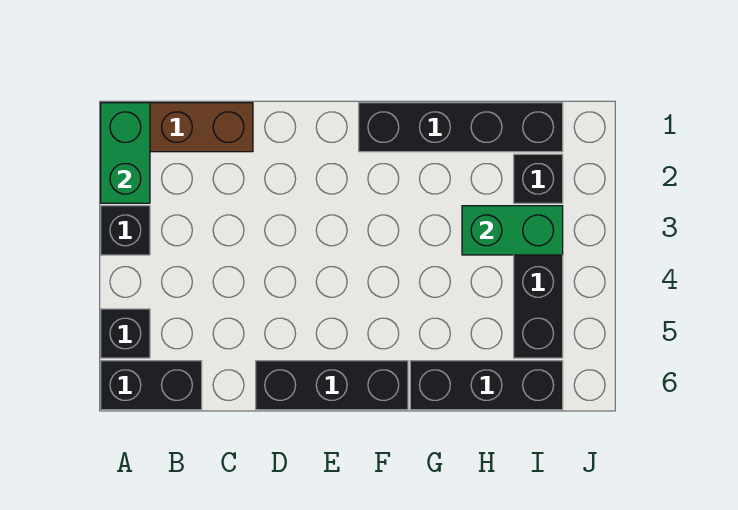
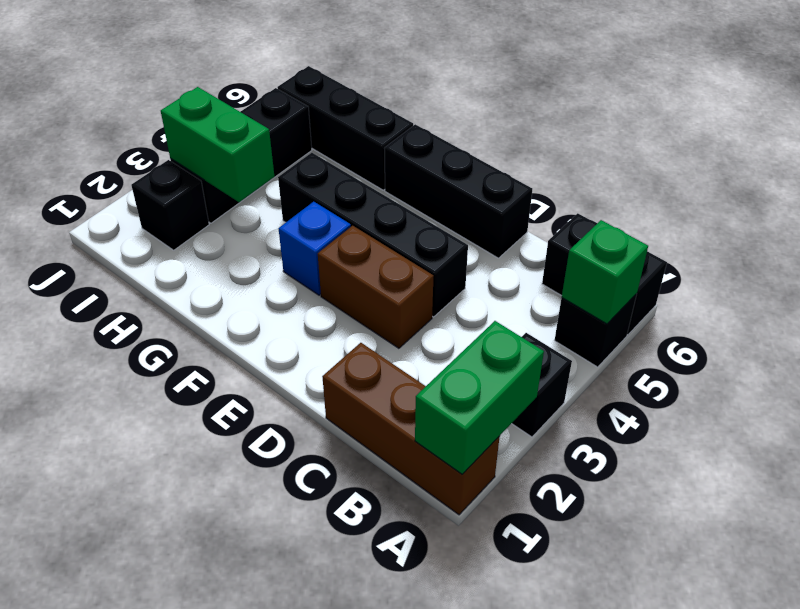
none -> green brick A5 level 2
none -> brown brick D3:E3 level 1
black brick F1:I1 level 1 -> black brick D4:G4 level 1
none -> blue brick F3 level 1

